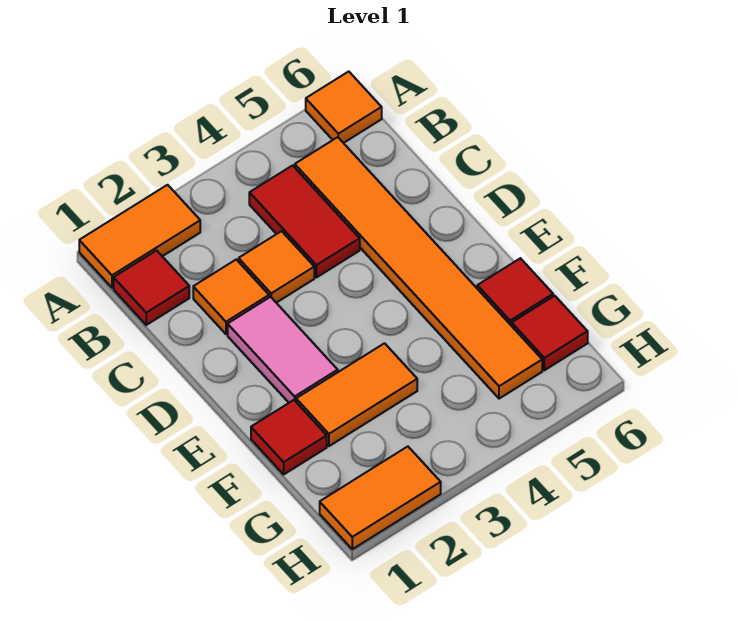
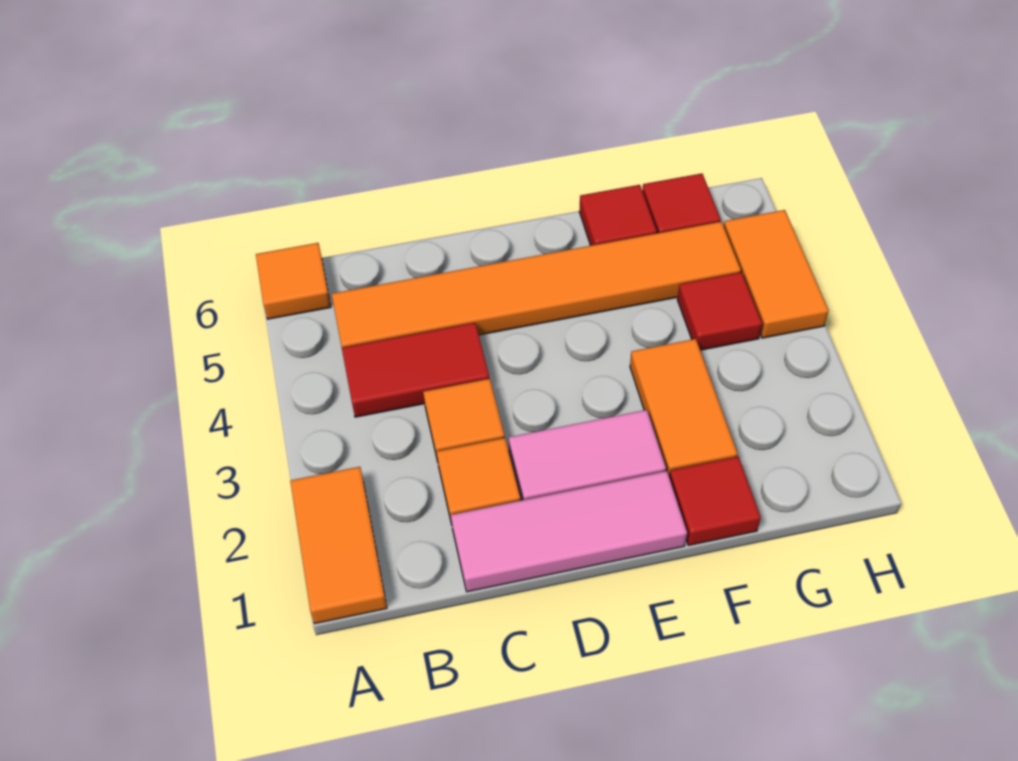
red tile B1 level 1 -> red tile G4 level 1
none -> pink tile C1:E1 level 1
orange tile H1:H2 level 1 -> orange tile H4:H5 level 1

